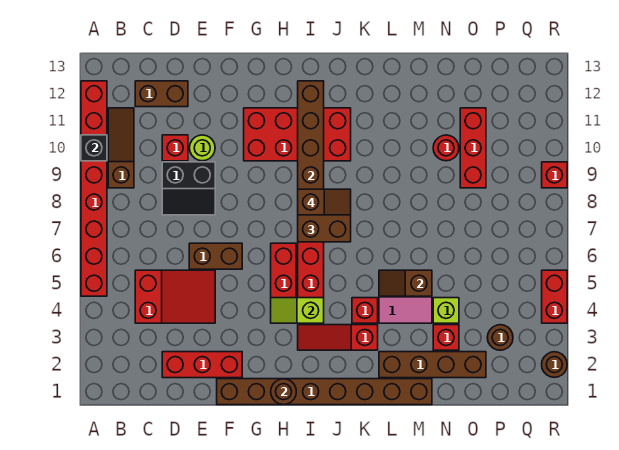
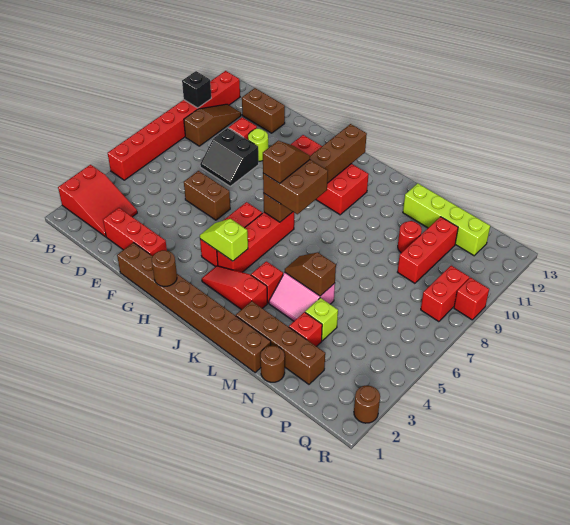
red slope C4:E5 level 1 top C -> red slope A2:C3 level 1 top A
brown slope I8:J8 level 4 top I -> brown slope I7:I8 level 4 top 7
none -> lime brick M12:P12 level 1
brown round brick P3 level 1 -> brown round brick N1 level 1
red brick R4:R5 level 1 -> red brick Q8:Q9 level 1

